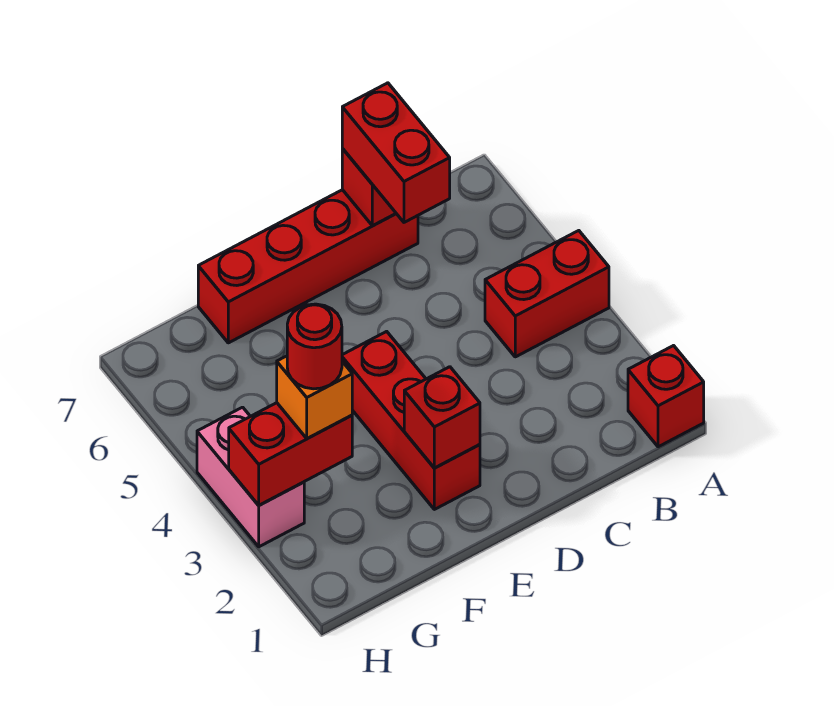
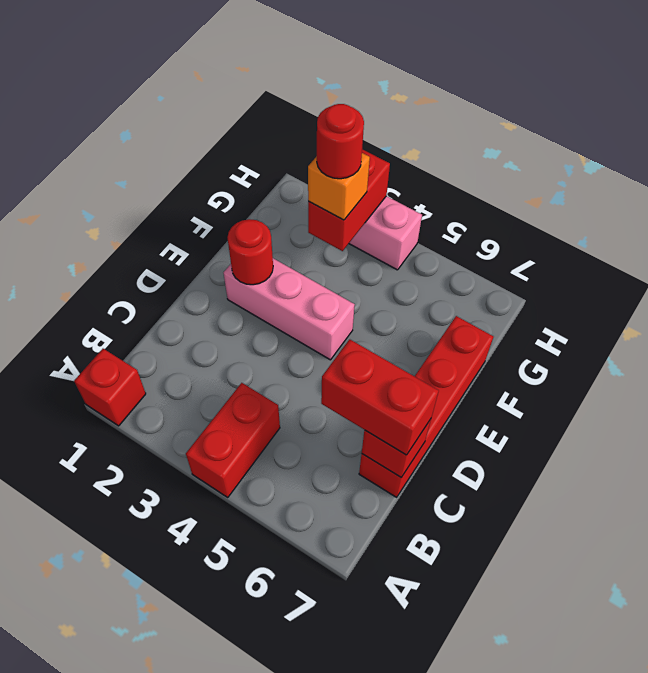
red brick E2:E4 level 1 -> pink brick E2:E4 level 1
red brick E2 level 2 -> red round brick E2 level 2

